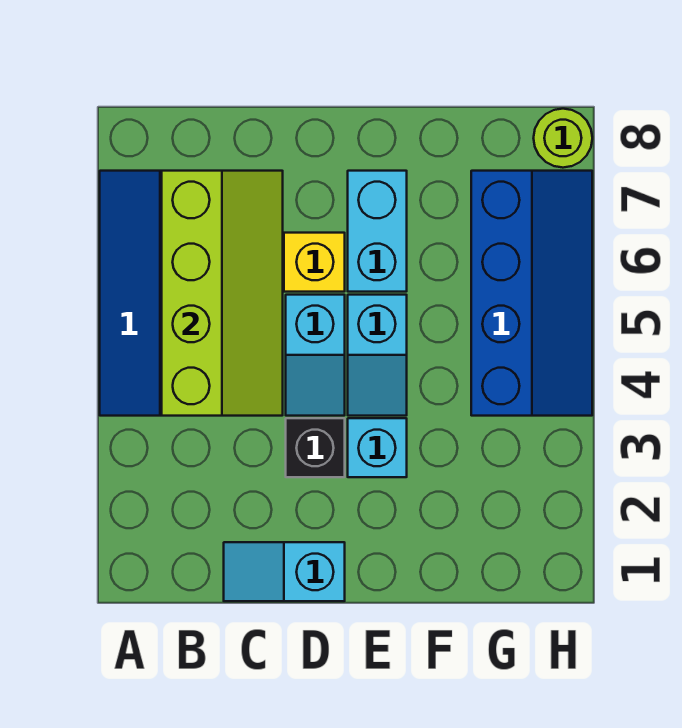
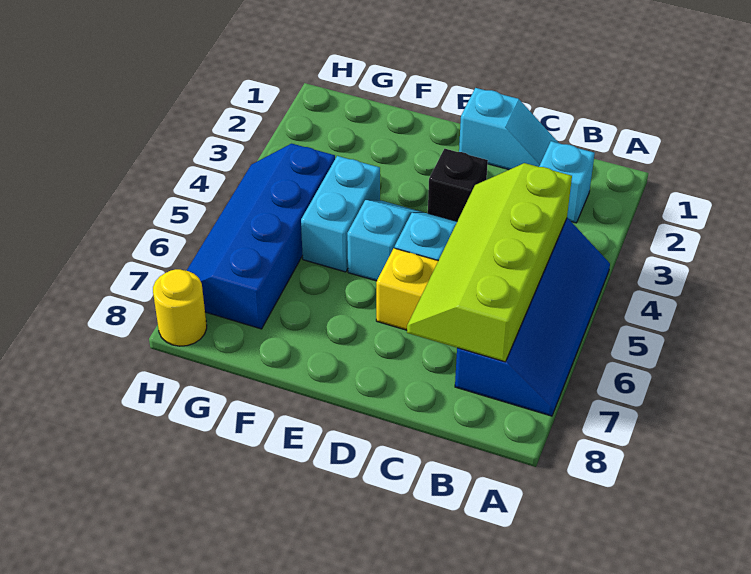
cyan brick E3 level 1 -> cyan brick B2 level 1
cyan brick E6:E7 level 1 -> cyan brick F4:F5 level 1
lime round brick H8 level 1 -> yellow round brick H8 level 1

